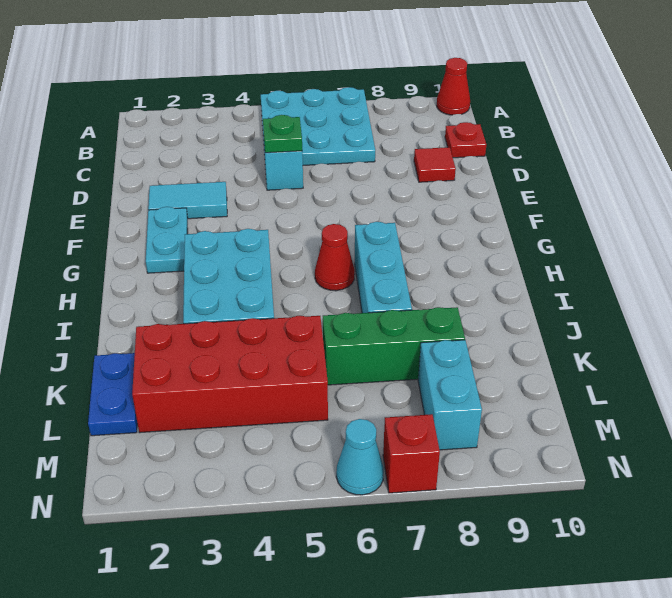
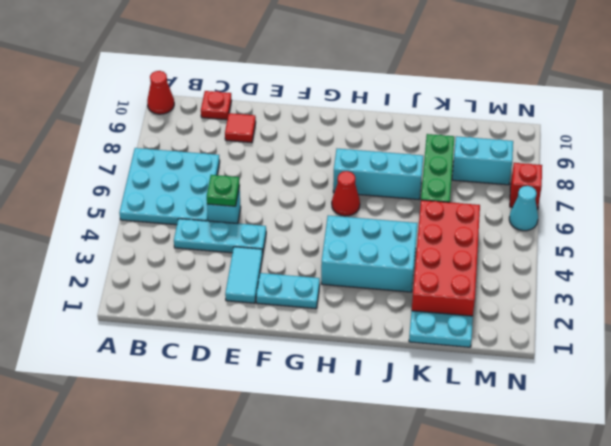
none -> cyan plate C4:E4 level 1
blue plate K1:L1 level 1 -> cyan plate K1:L1 level 1

